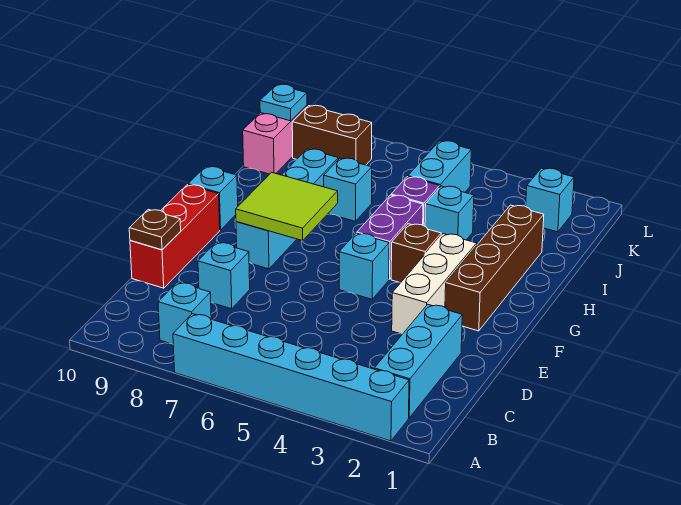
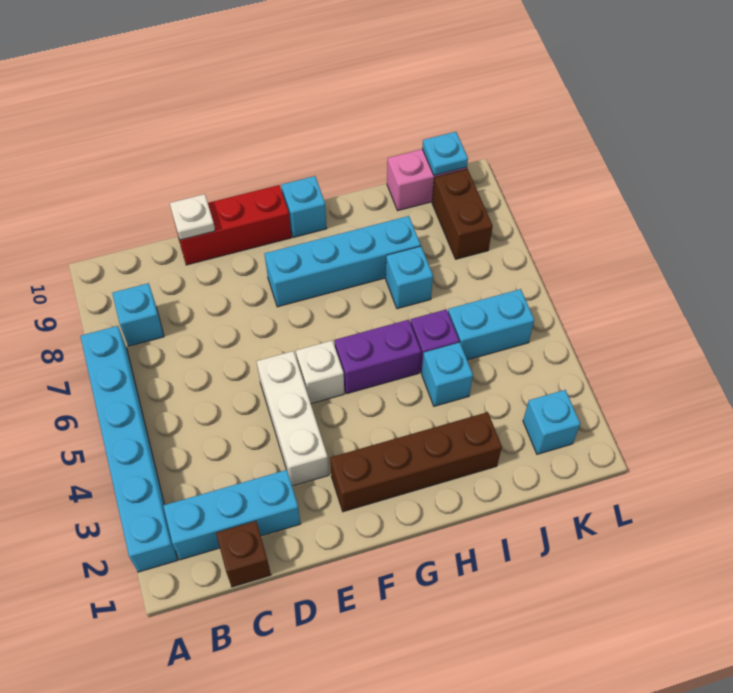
cyan brick D8 level 1 -> none
brown plate D10 level 2 -> white plate D10 level 2
white brick E3:G3 level 1 -> white brick E3:E5 level 1
cyan brick F5 level 1 -> white brick F5 level 1
lime tile F7:G8 level 2 -> none
brown brick G4 level 1 -> brown brick C1 level 1

